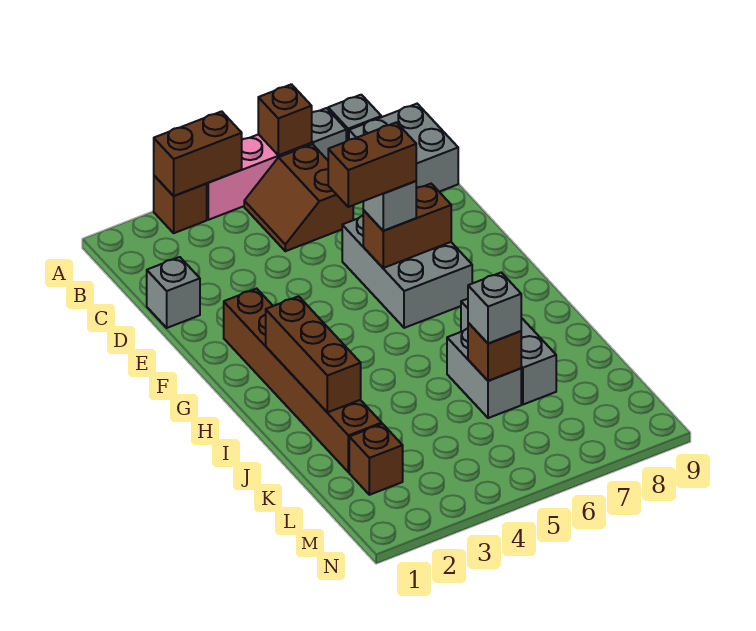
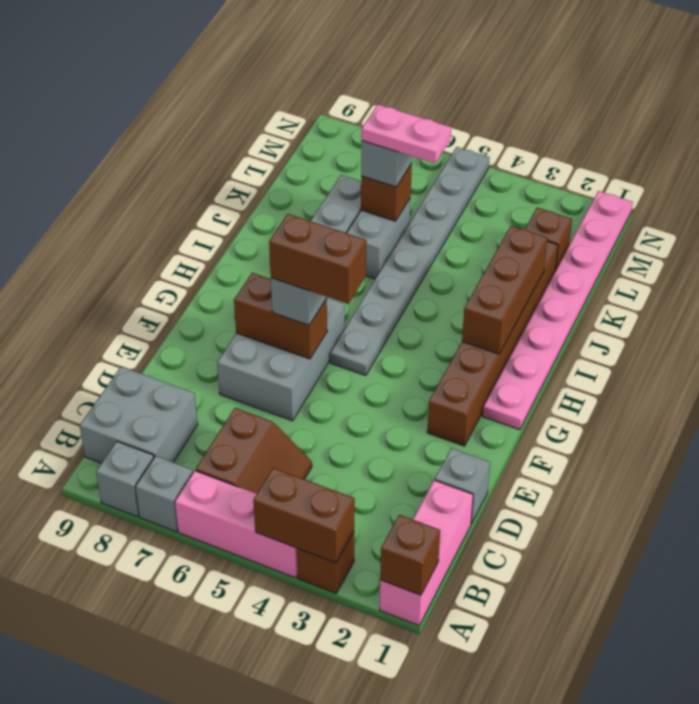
none -> pink brick A1:C1 level 1
brown brick A6 level 2 -> brown brick A1 level 2
none -> pink plate G1:N1 level 1
none -> grey plate G5:N5 level 1
none -> pink plate K5:K6 level 4

